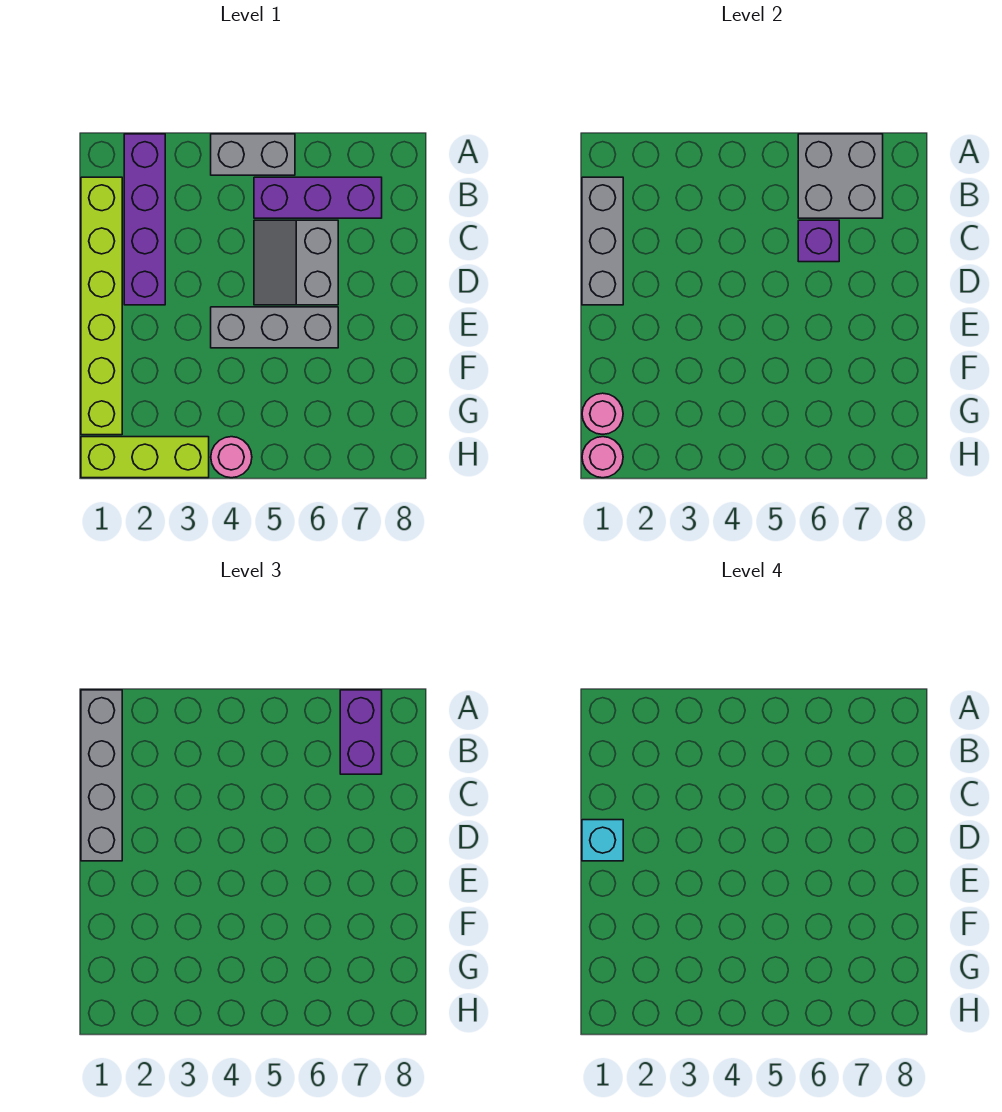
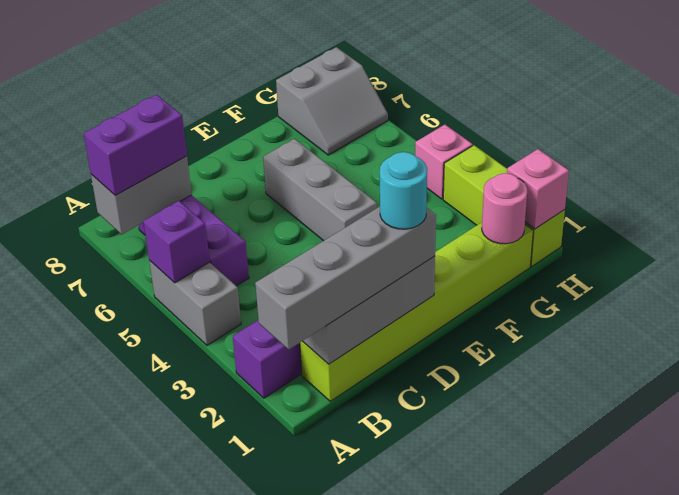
grey brick A6:B7 level 2 -> grey brick A7:B7 level 2
grey slope C5:D6 level 1 top 6 -> grey slope G7:H8 level 1 top 8
purple brick C6 level 2 -> purple brick A5 level 2
cyan brick D1 level 4 -> cyan round brick D1 level 4
pink round brick H1 level 2 -> pink brick H1 level 2
pink round brick H4 level 1 -> pink brick H4 level 1

